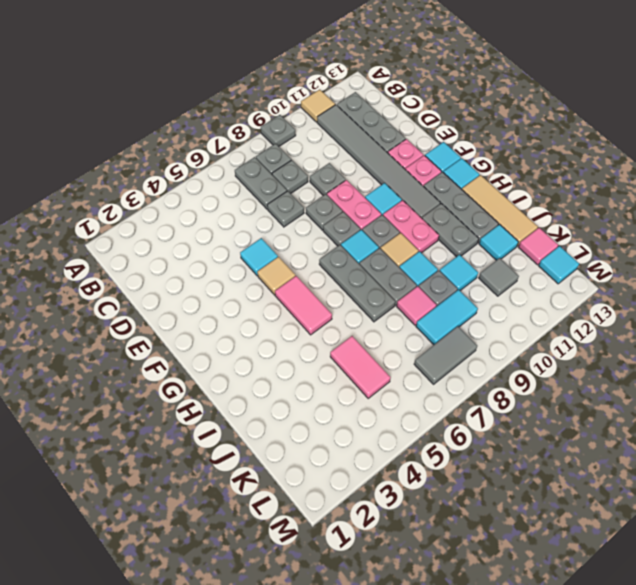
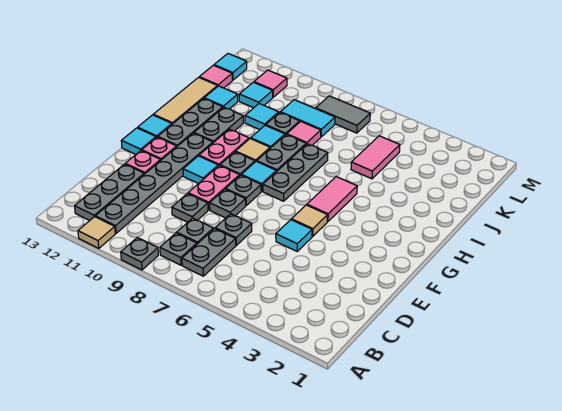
grey tile B11:G11 level 1 -> grey plate B11:G11 level 1
grey tile K11 level 1 -> cyan tile K11 level 1
none -> pink tile L11 level 1

